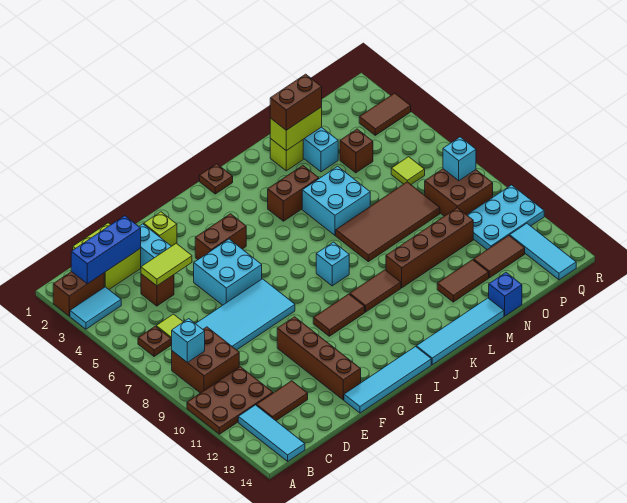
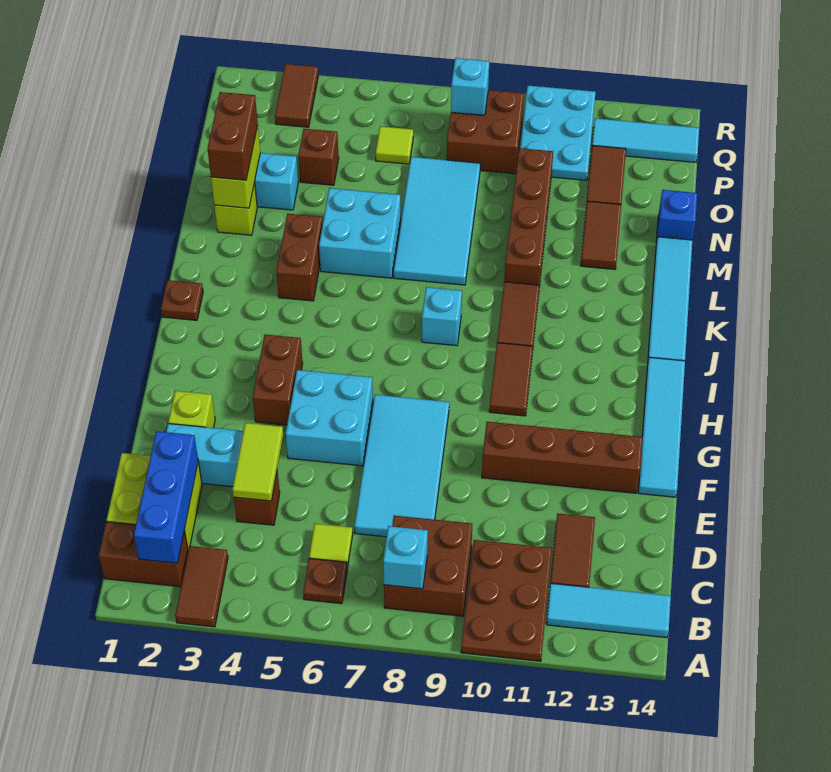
brown brick A2:B2 level 1 -> brown brick B1:B2 level 1
cyan tile A3:B3 level 1 -> brown tile A3:B3 level 1
brown tile L7:O8 level 1 -> cyan tile L7:O8 level 1

